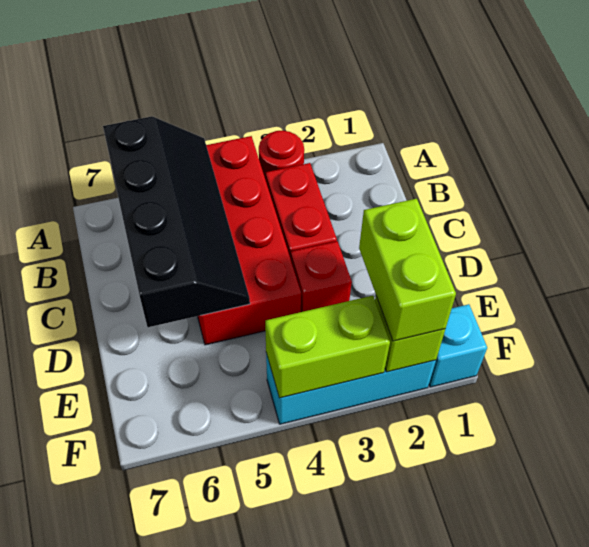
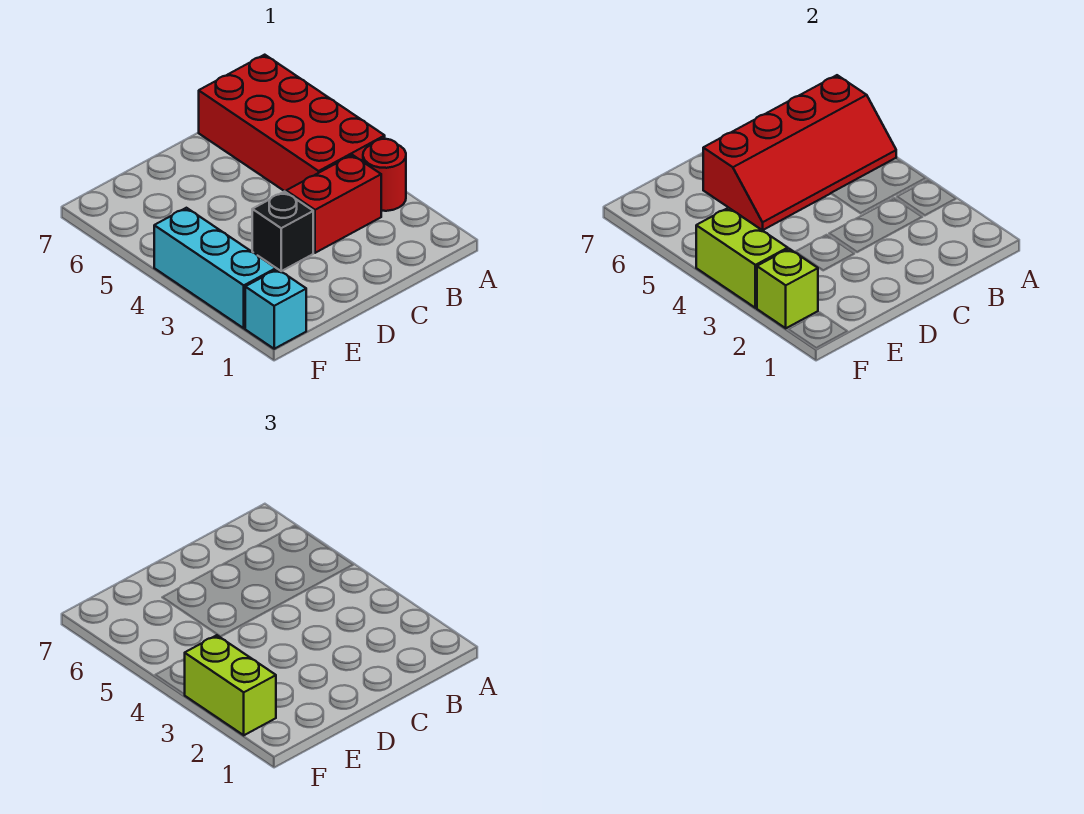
red brick A4:D5 level 1 -> red brick A4:B7 level 1
black slope A5:D6 level 2 top 6 -> red slope A5:D6 level 2 top 6
red brick D3 level 1 -> black brick D3 level 1
lime brick E2:F2 level 3 -> lime brick F2:F3 level 3

